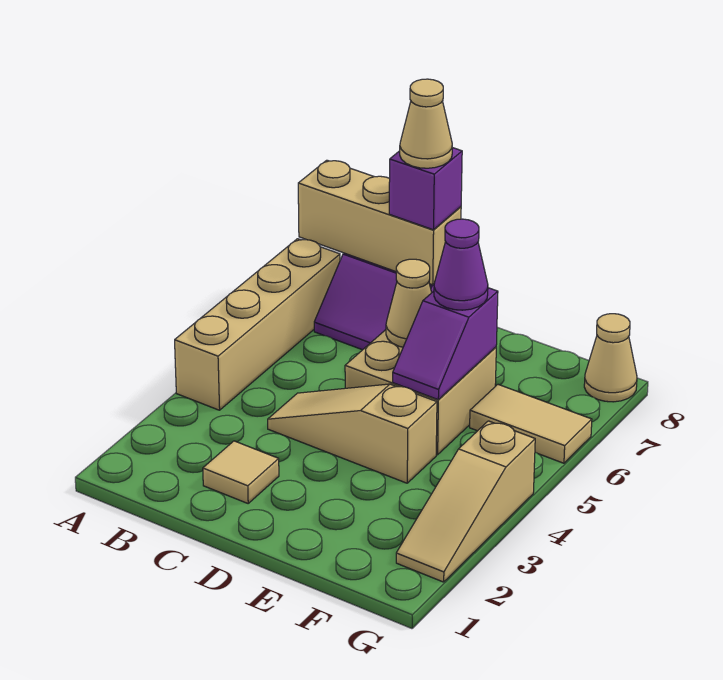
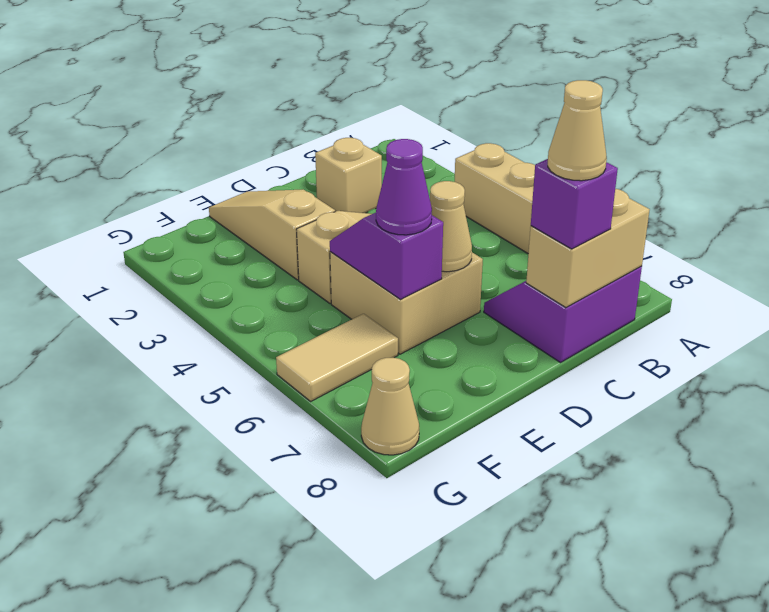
tan brick A8:C8 level 2 -> tan brick B8:C8 level 2
tan tile C2 level 1 -> tan brick C2 level 1
tan slope G2:G4 level 1 top 4 -> tan slope E1:E3 level 1 top 3

